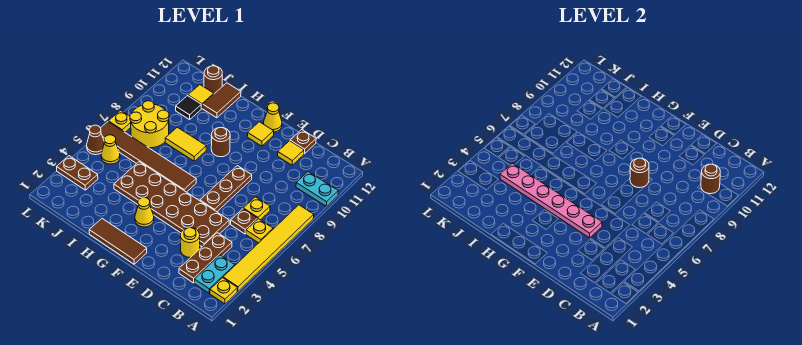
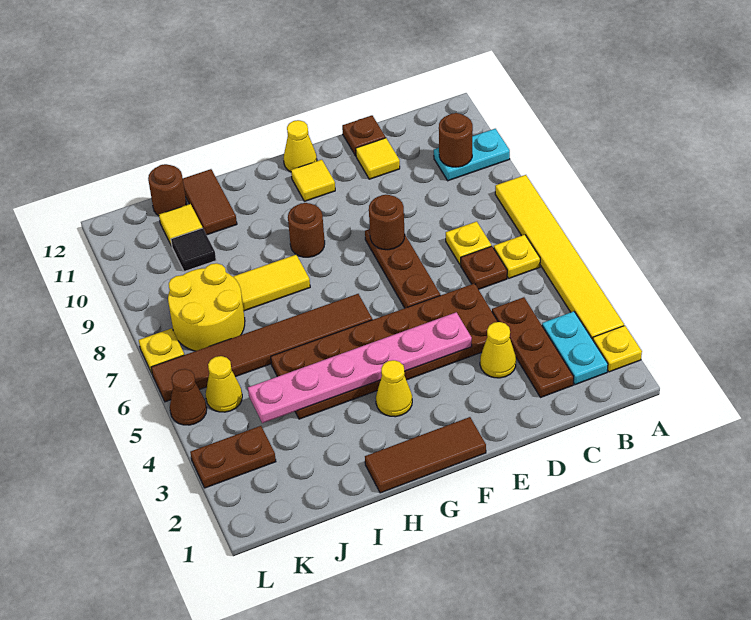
yellow round brick D3 level 1 -> yellow cone D3 level 1

